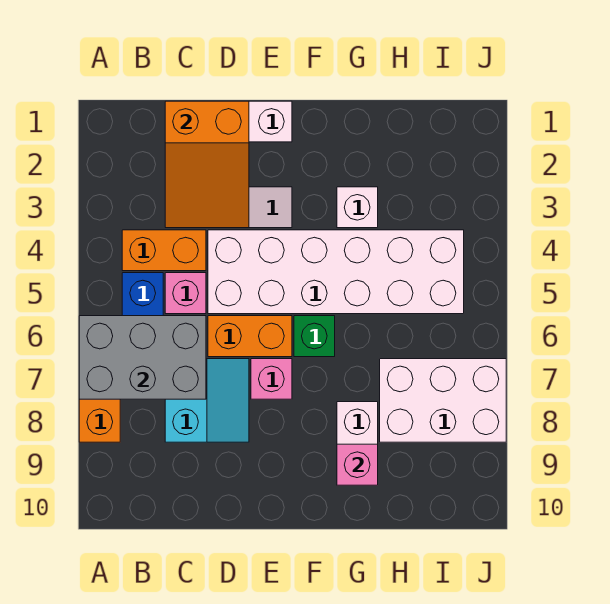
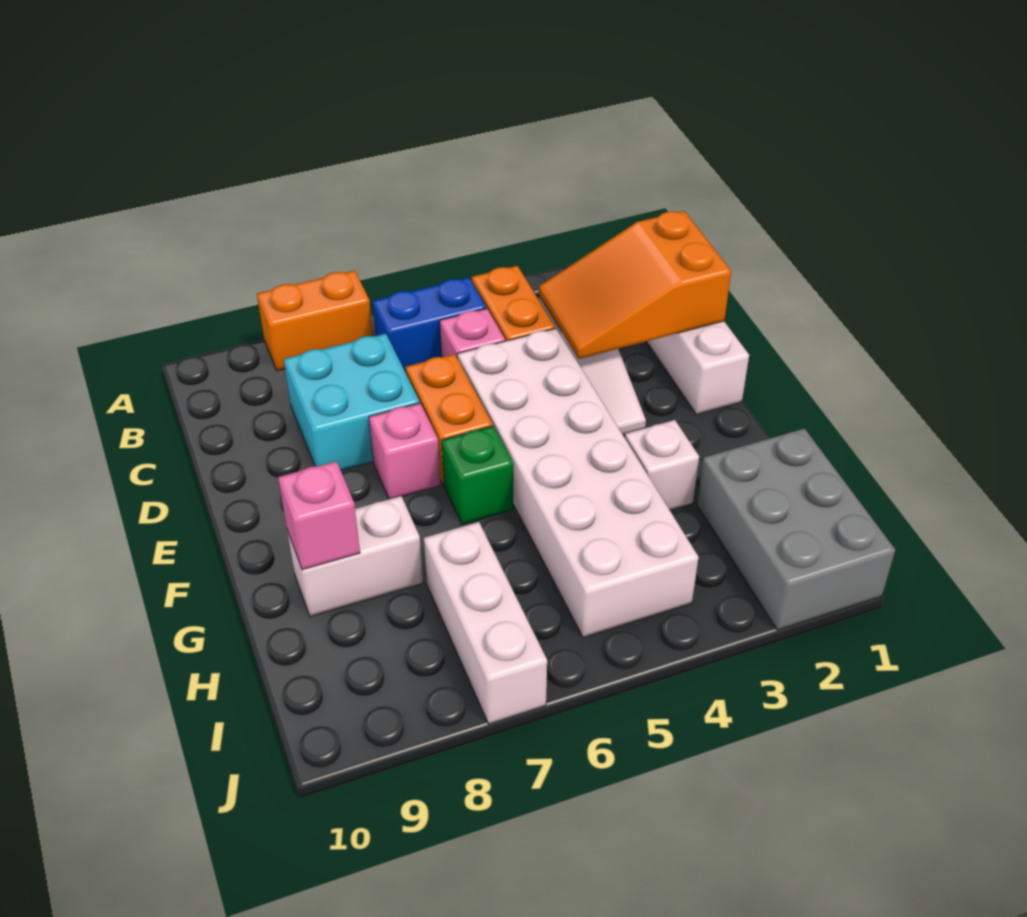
grey brick A6:C7 level 2 -> grey brick H1:J2 level 1
cyan slope C7:D8 level 1 top C -> cyan brick C7:D8 level 1
white brick H7:J8 level 1 -> white brick H7:J7 level 1

